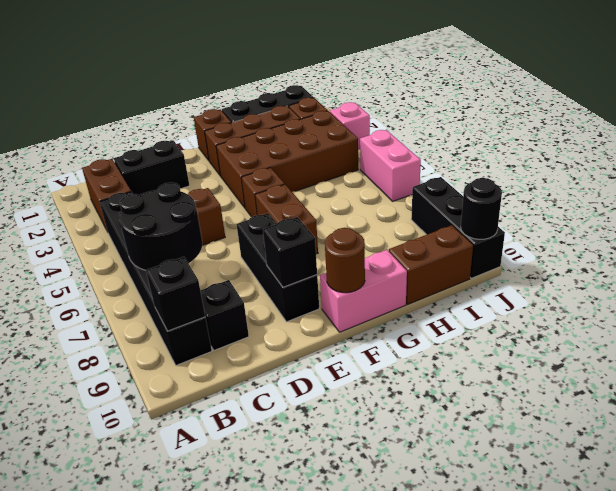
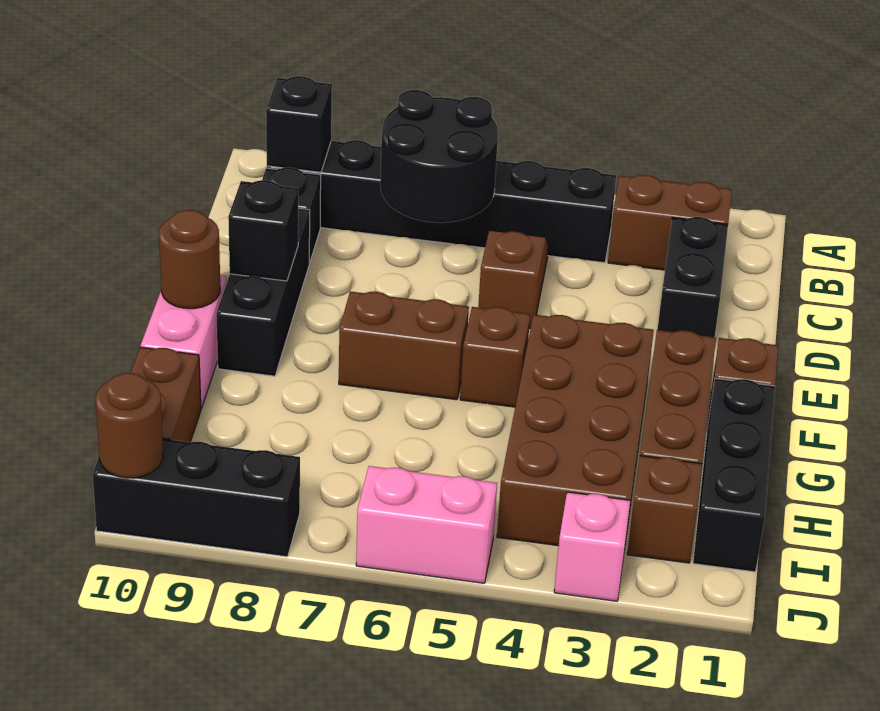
black brick E7:E9 level 1 -> black brick D9:F9 level 1
black round brick J10 level 2 -> brown round brick J10 level 2

